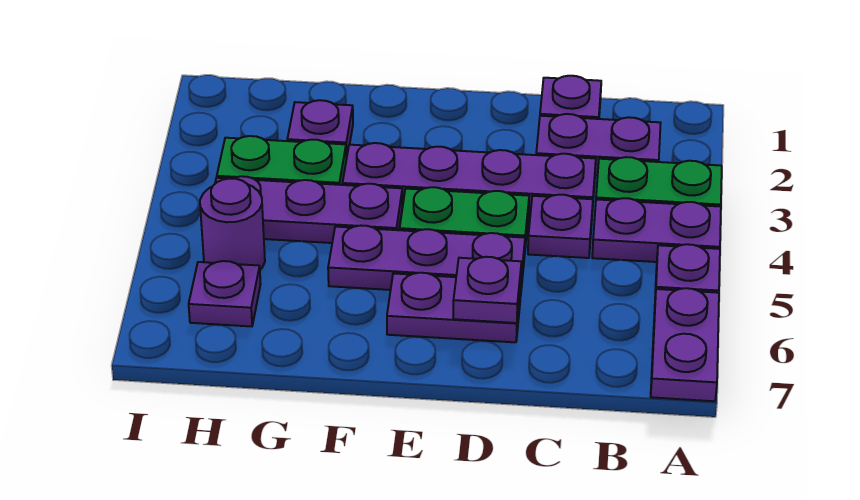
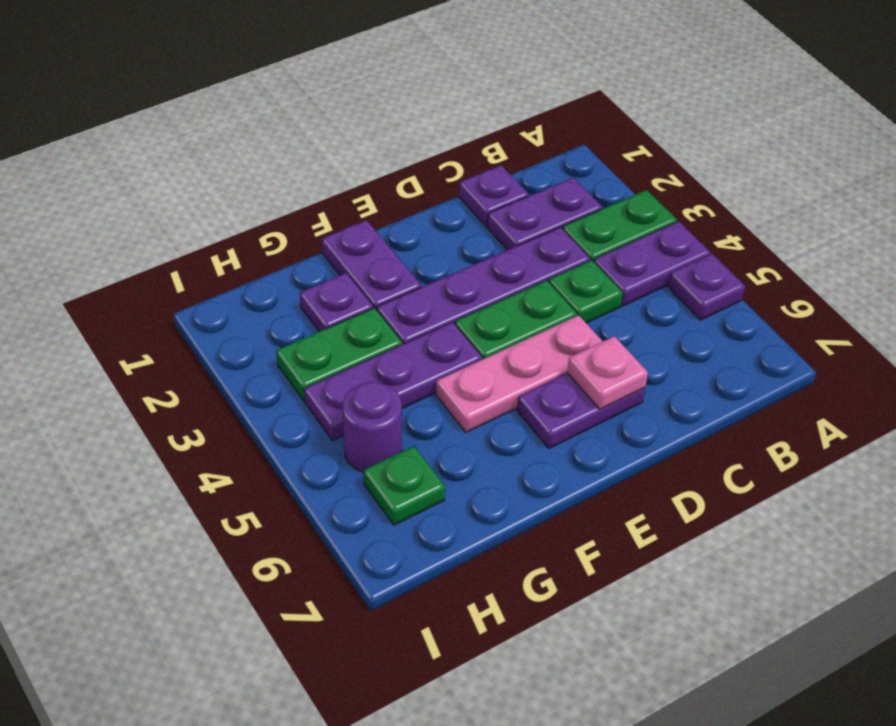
purple plate A6:A7 level 1 -> purple plate F1:F2 level 1
purple plate C4 level 1 -> green plate C4 level 1
purple plate D5:F5 level 1 -> pink plate D5:F5 level 1
purple plate D6 level 2 -> pink plate D6 level 2
purple plate H6 level 1 -> green plate H6 level 1

